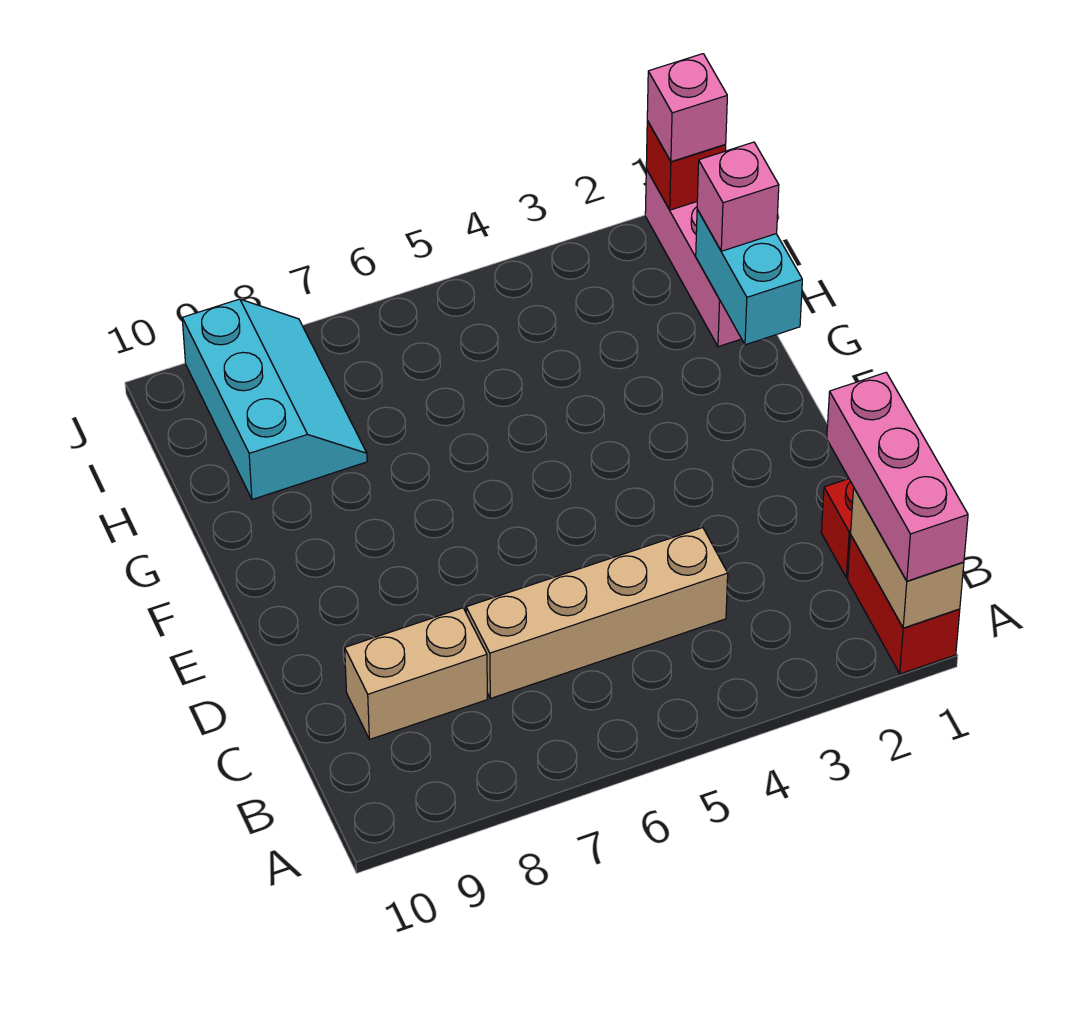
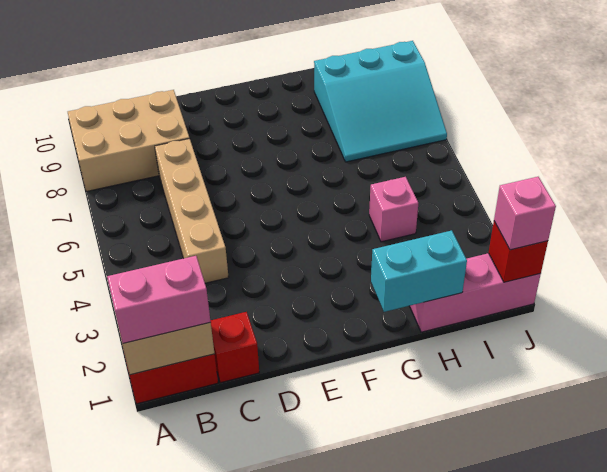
pink brick A1:C1 level 3 -> pink brick A1:B1 level 3
tan brick C8:C9 level 1 -> tan brick A8:C9 level 1
pink brick H1 level 3 -> pink brick H4 level 1
cyan slope H8:J9 level 1 top 9 -> cyan slope H7:J9 level 1 top 9

